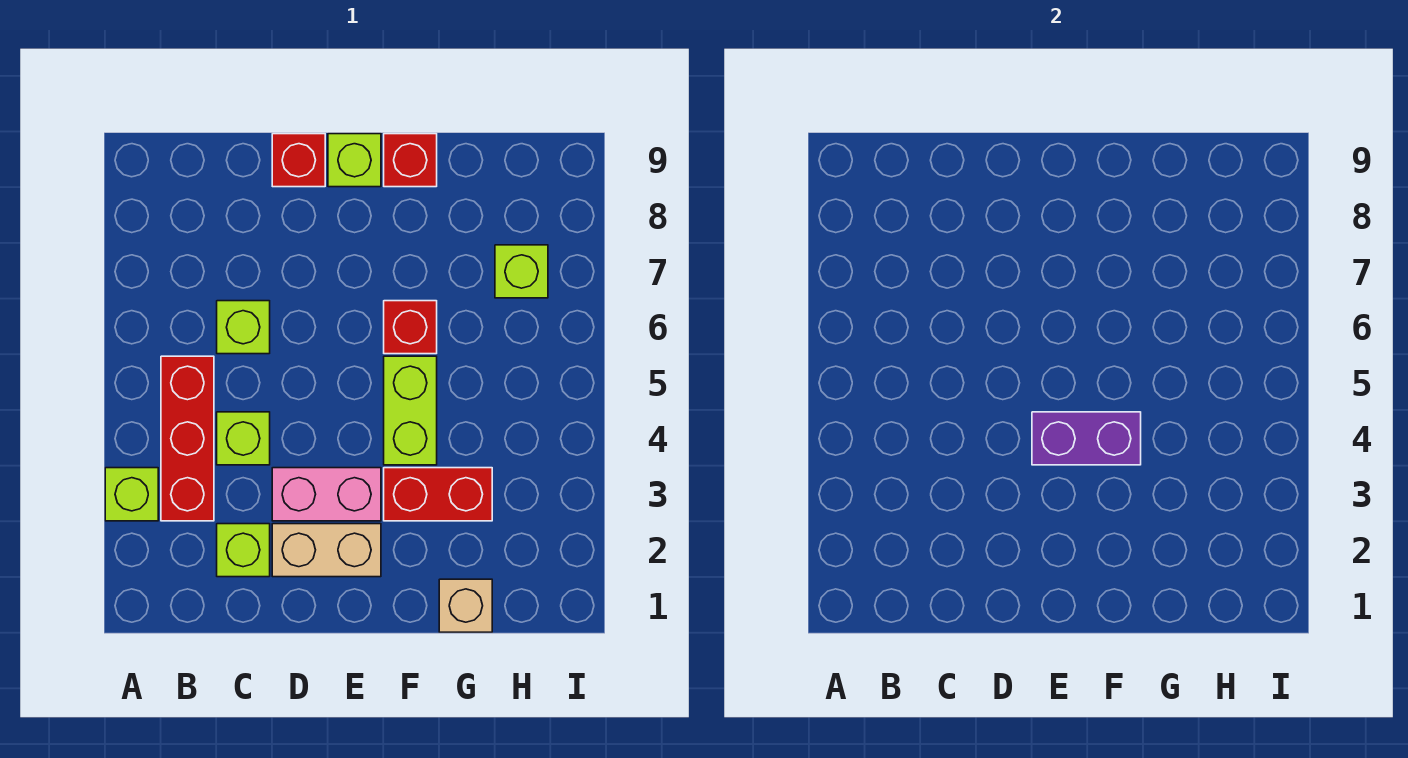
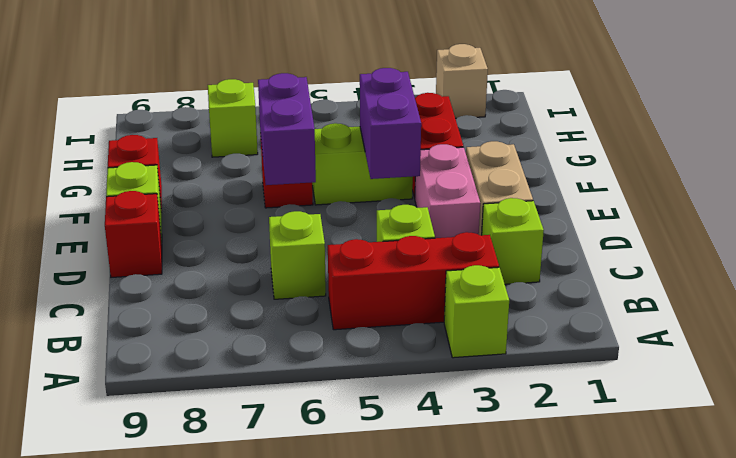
none -> purple brick E6:F6 level 2
tan brick G1 level 1 -> tan brick I2 level 1

